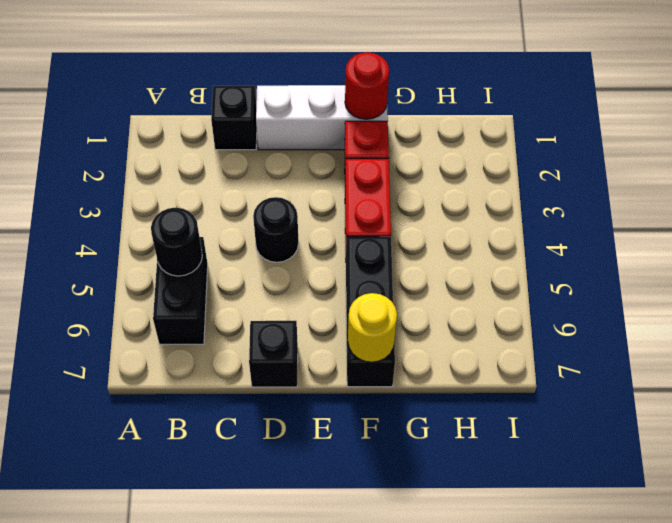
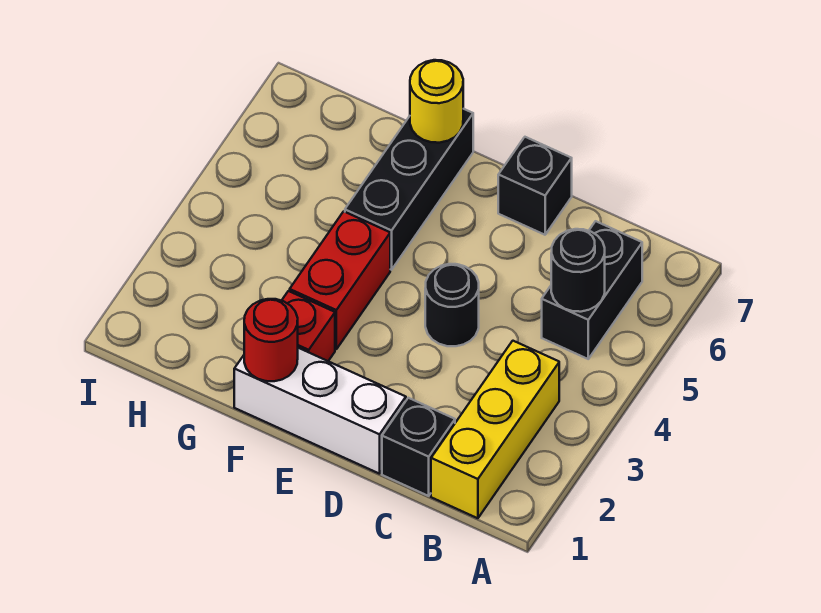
none -> yellow brick B1:B3 level 1

